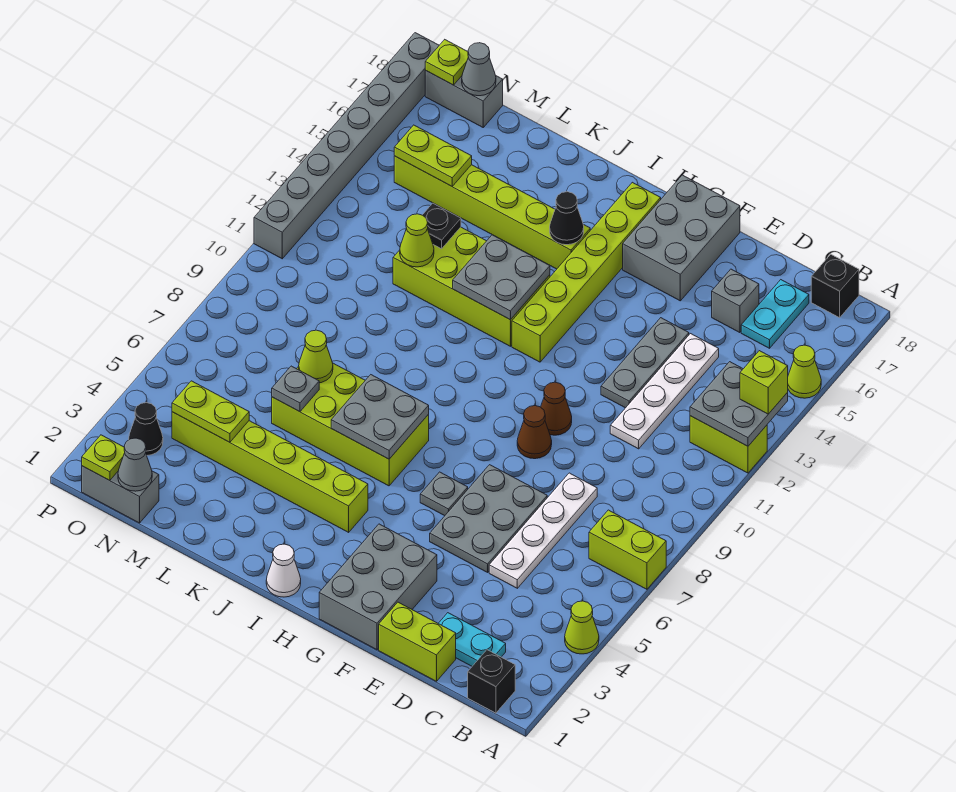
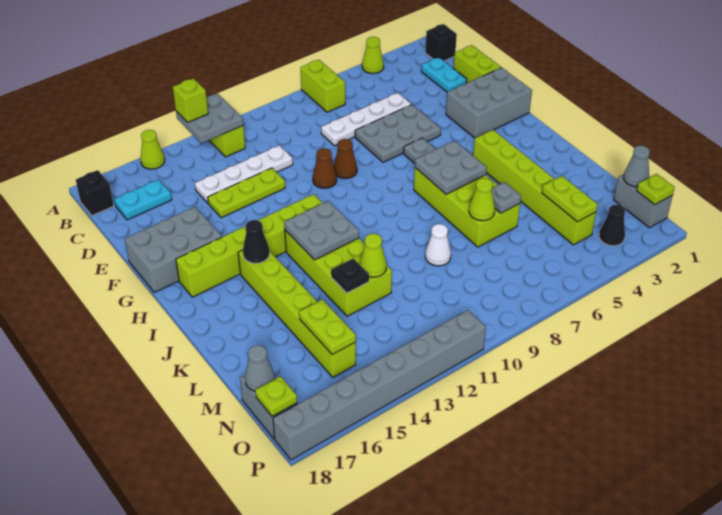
grey brick D16 level 1 -> none
grey plate E12:E14 level 1 -> lime plate E12:E14 level 1
white cone I1 level 1 -> white cone L9 level 1

